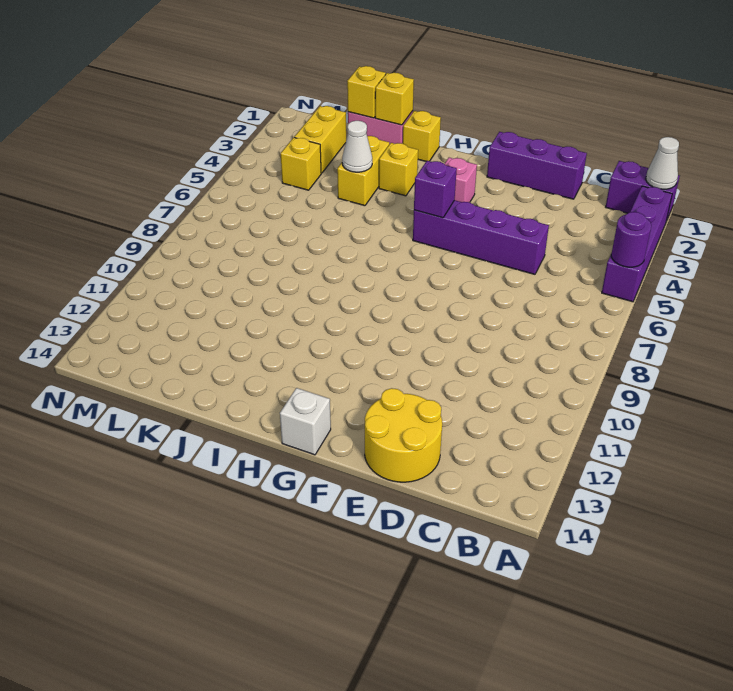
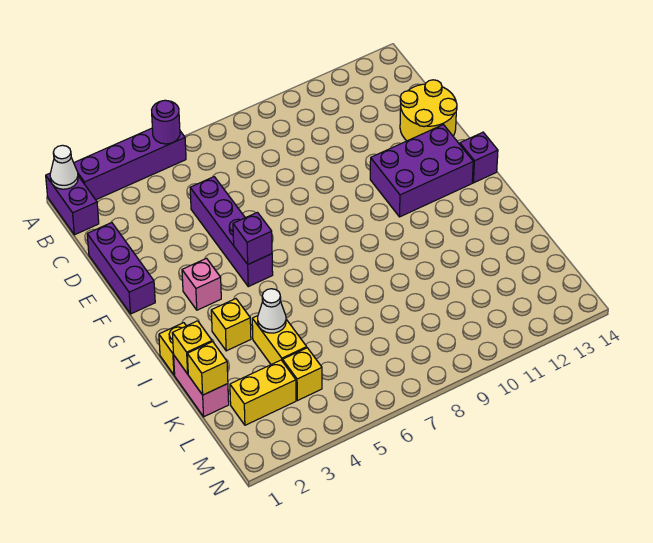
none -> purple brick F11:G13 level 1
white brick G14 level 1 -> purple brick G14 level 1
yellow brick J3:J4 level 1 -> yellow brick J4:K4 level 1

